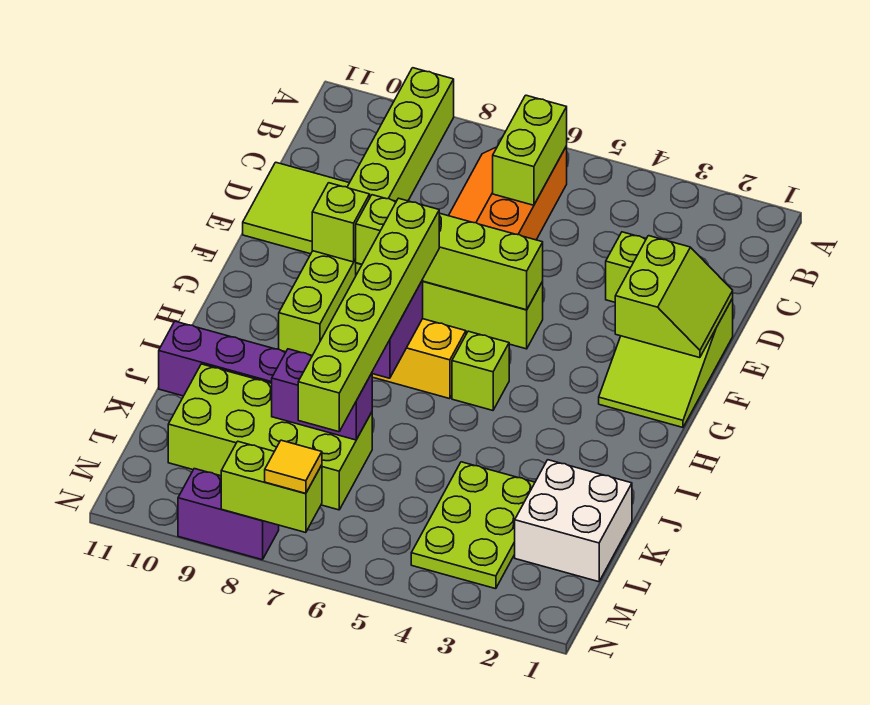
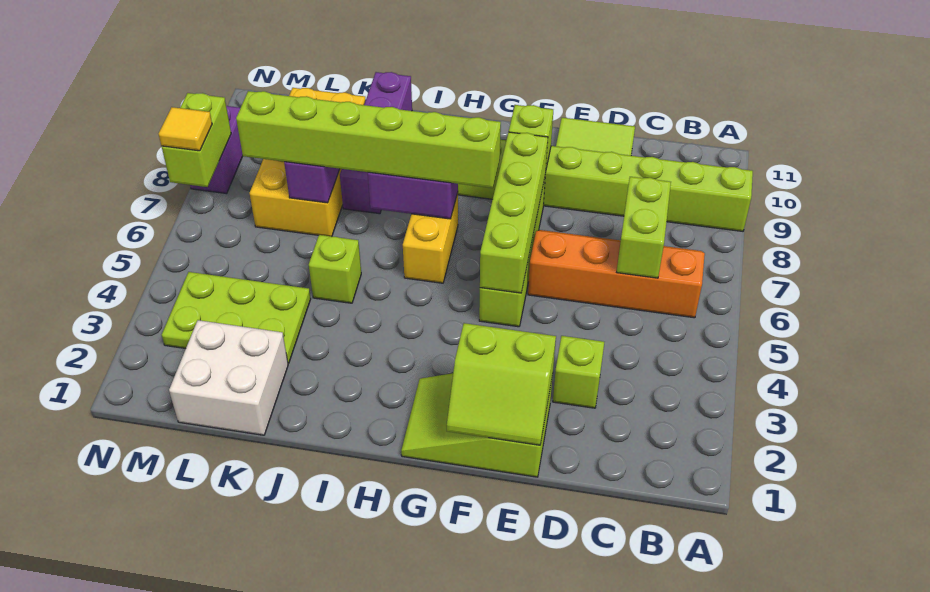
lime brick B6:C6 level 2 -> lime brick C6:C7 level 2
lime brick H5 level 1 -> lime brick J5 level 1
lime brick K7:L10 level 1 -> yellow brick K7:L10 level 1

